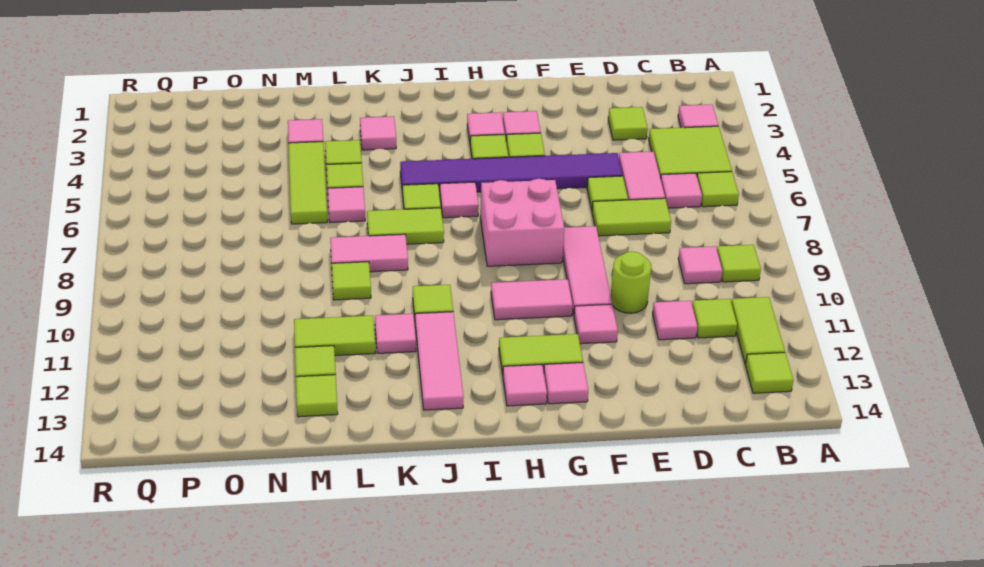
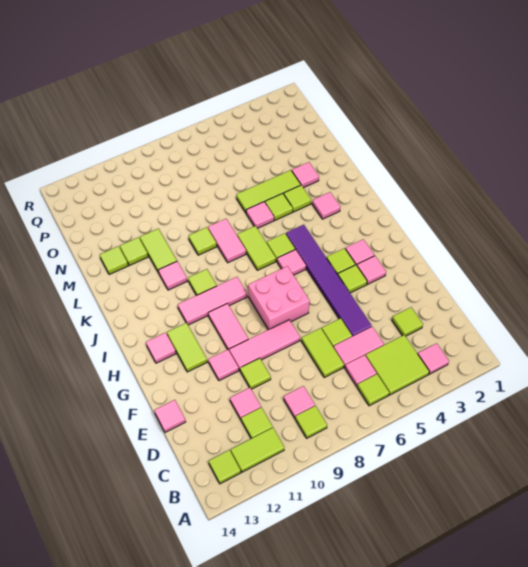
lime round brick E10 level 1 -> lime tile E10 level 1
pink tile G13 level 1 -> pink tile E14 level 1
pink tile J11:J13 level 1 -> pink tile I9:I11 level 1

